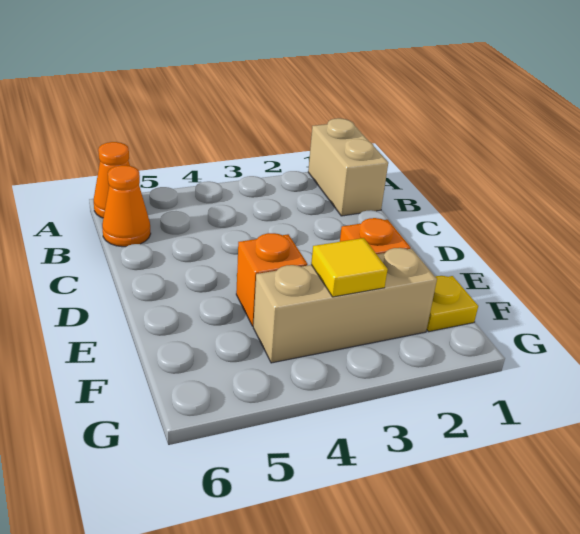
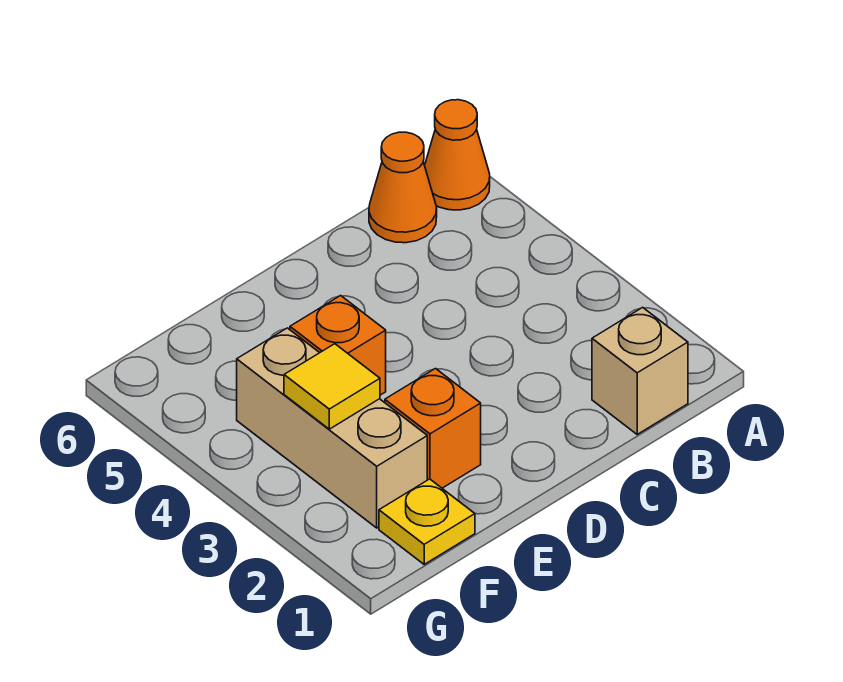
tan brick A1:B1 level 1 -> tan brick B1 level 1

